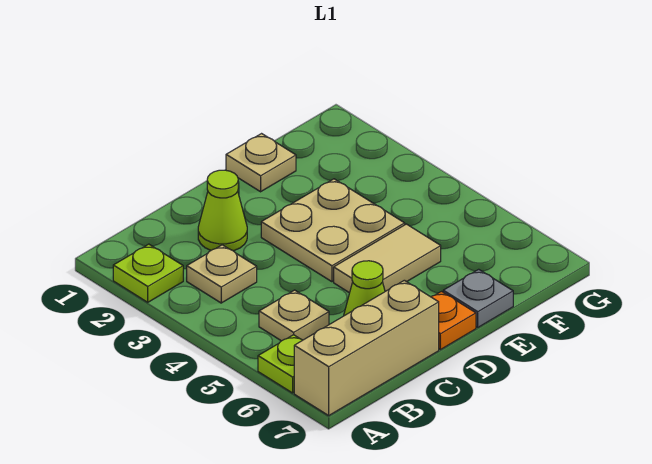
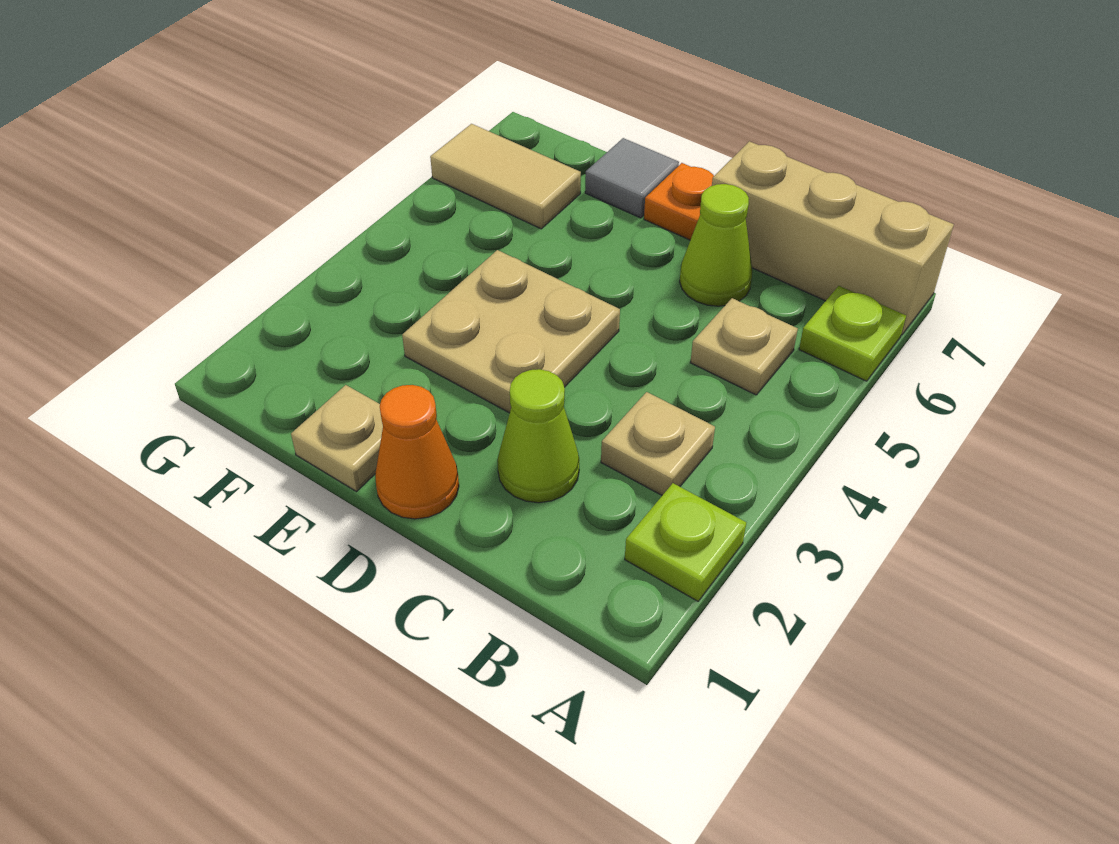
none -> orange cone D1 level 1
tan tile D5:E5 level 1 -> tan tile F6:G6 level 1
grey plate E7 level 1 -> grey tile E7 level 1

